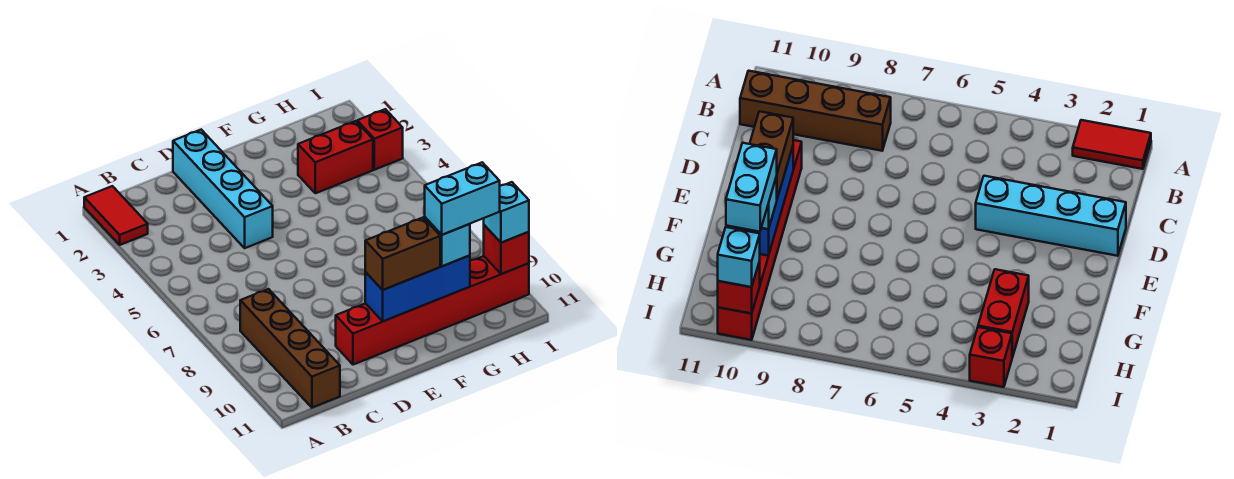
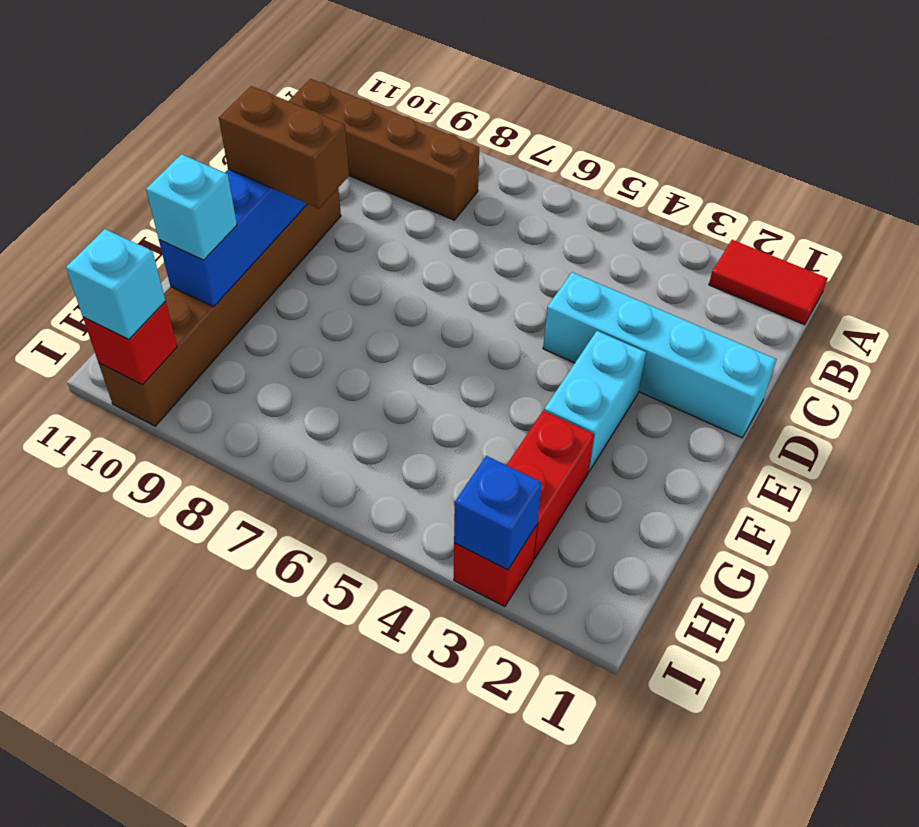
red brick D10:I10 level 1 -> brown brick D10:I10 level 1
brown brick E10:F10 level 3 -> brown brick E9:E10 level 3
cyan brick G10:H10 level 4 -> cyan brick E3:F3 level 1
none -> blue brick I3 level 2

